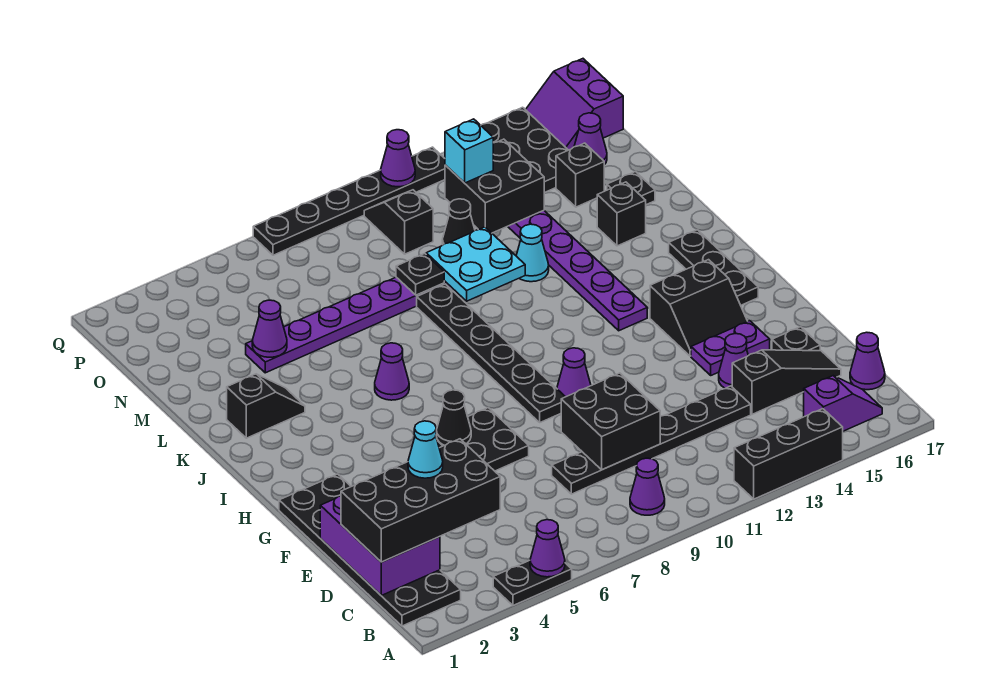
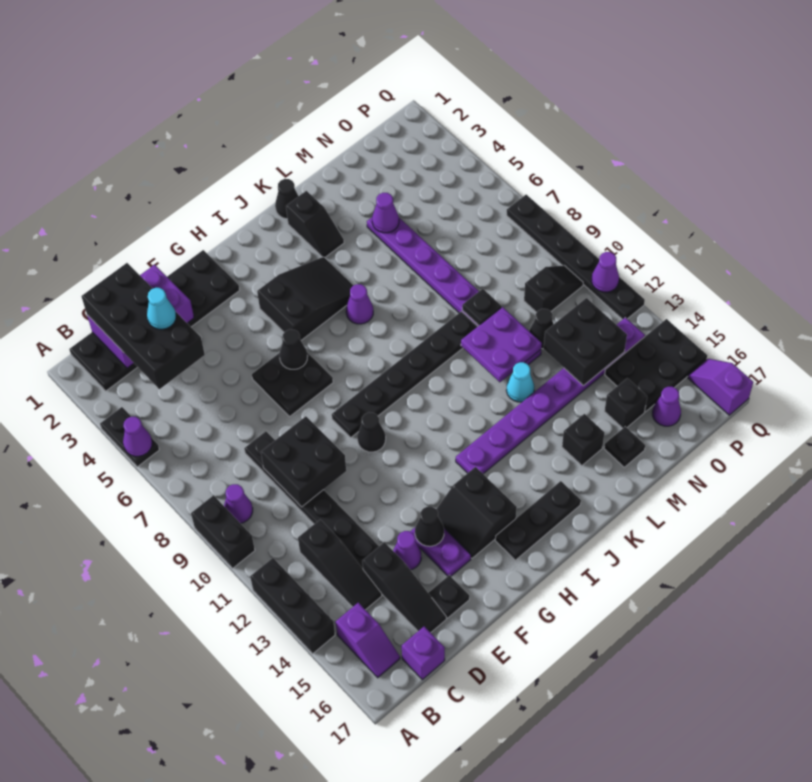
none -> black brick A9:A10 level 1
none -> black slope C12:C14 level 1 top 12
purple cone C17 level 1 -> purple brick C17 level 1
none -> black cone F14 level 2
purple cone G10 level 1 -> black cone G10 level 1
none -> black slope H4:J5 level 1 top H
none -> black cone K1 level 1
cyan plate L10:M11 level 2 -> purple plate L10:M11 level 2
cyan brick O12 level 3 -> none
purple slope P16:Q17 level 1 top 17 -> purple slope Q16:Q17 level 1 top 17

